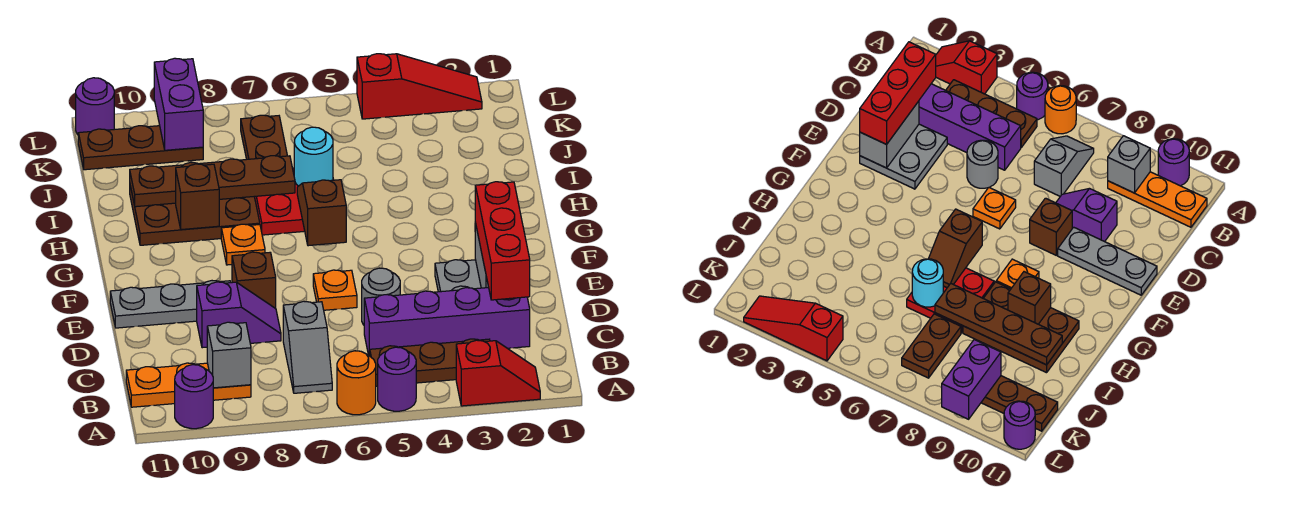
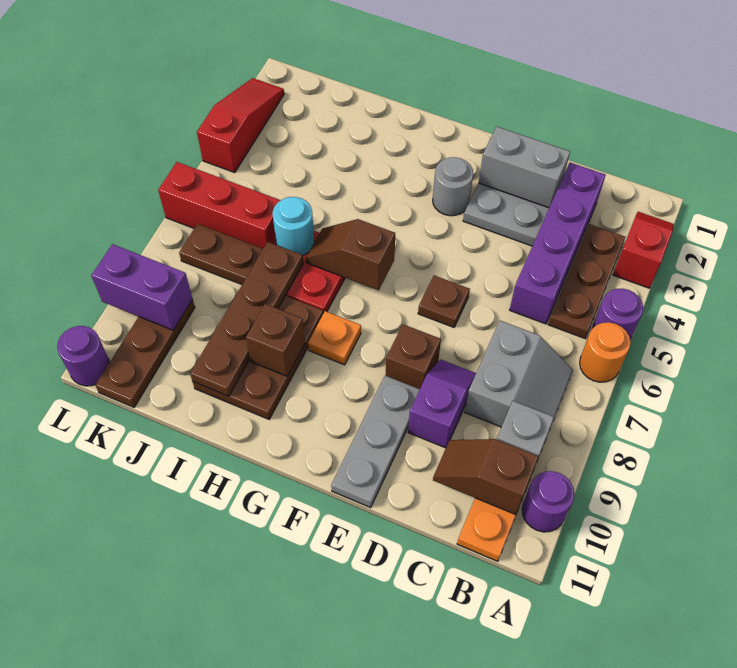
grey slope B7:C7 level 1 top C -> grey slope B7:C8 level 1 top C
none -> brown slope B10:C10 level 2 top B
red brick C2:E2 level 3 -> red brick J6:L6 level 1
grey round brick D5 level 1 -> grey round brick F3 level 1
orange plate E6 level 1 -> brown plate E6 level 1

